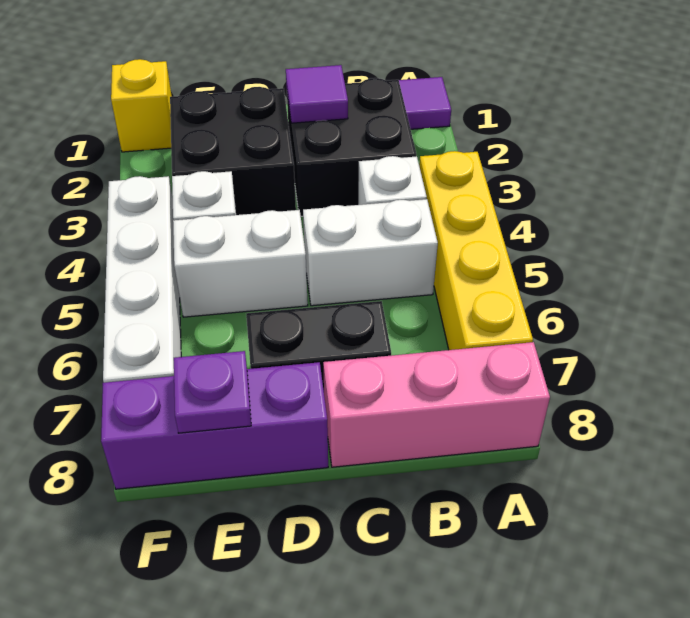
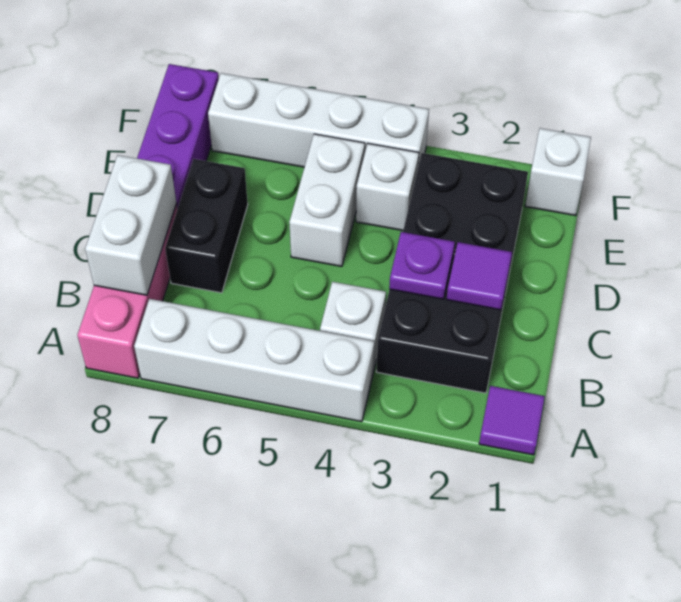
yellow brick A4:A7 level 1 -> white brick A4:A7 level 1
white brick B5:C5 level 1 -> white brick B8:C8 level 2
purple plate E8 level 2 -> purple plate C3 level 2
yellow brick F1 level 1 -> white brick F1 level 1

